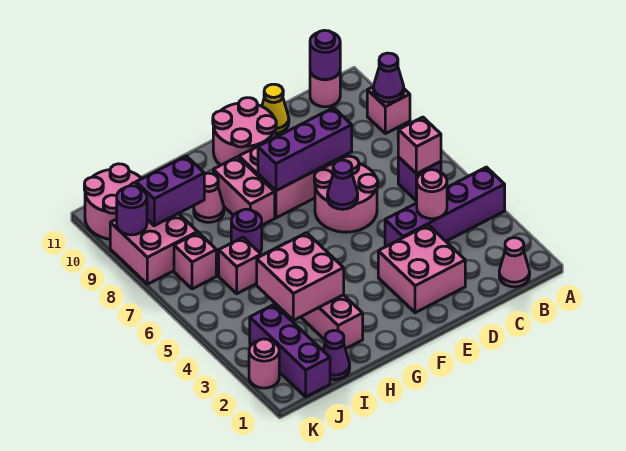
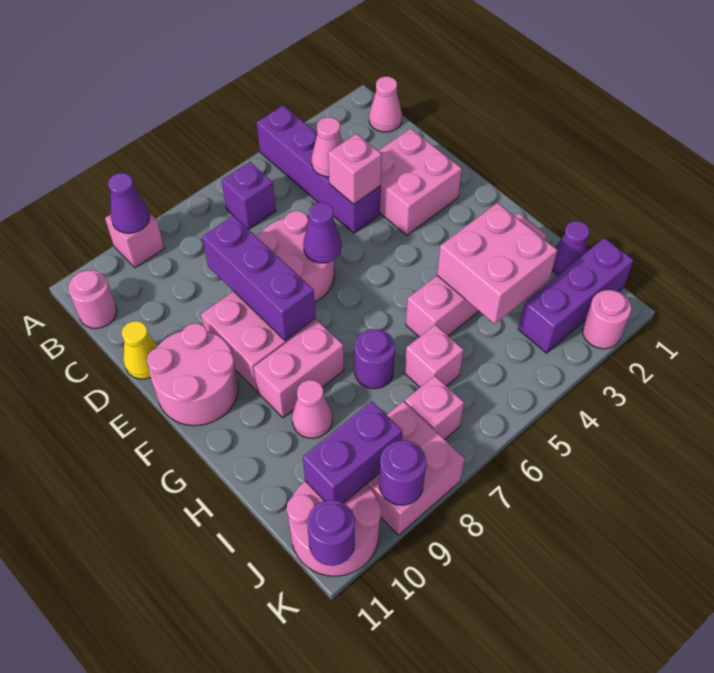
pink brick B6 level 2 -> pink brick D4 level 2
purple round brick B11 level 2 -> purple round brick K11 level 2
pink round brick C4 level 2 -> pink cone C4 level 2
purple brick I9:J9 level 2 -> purple brick J9:J10 level 2

